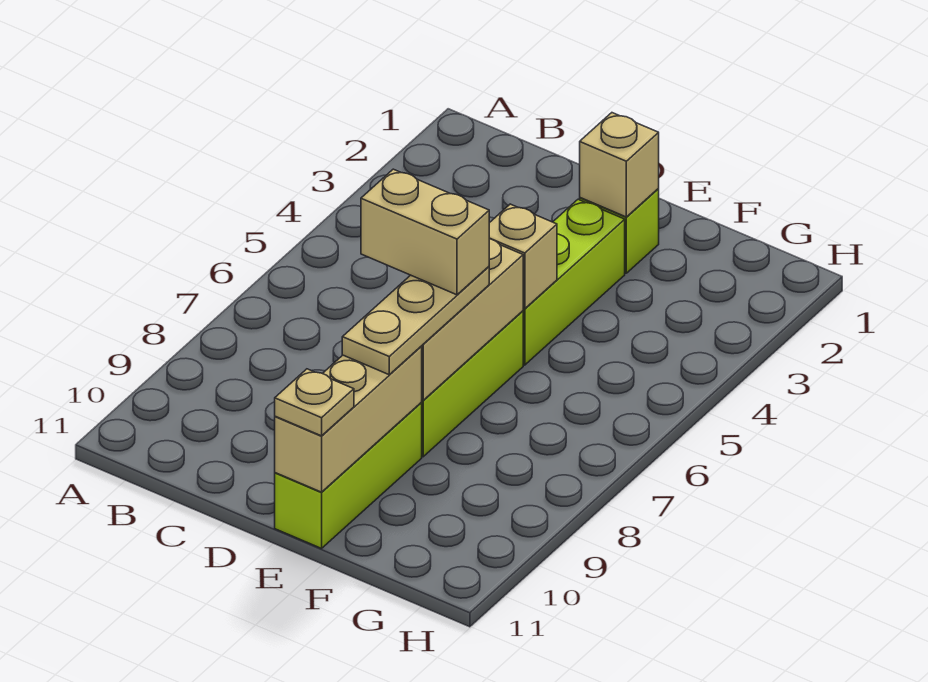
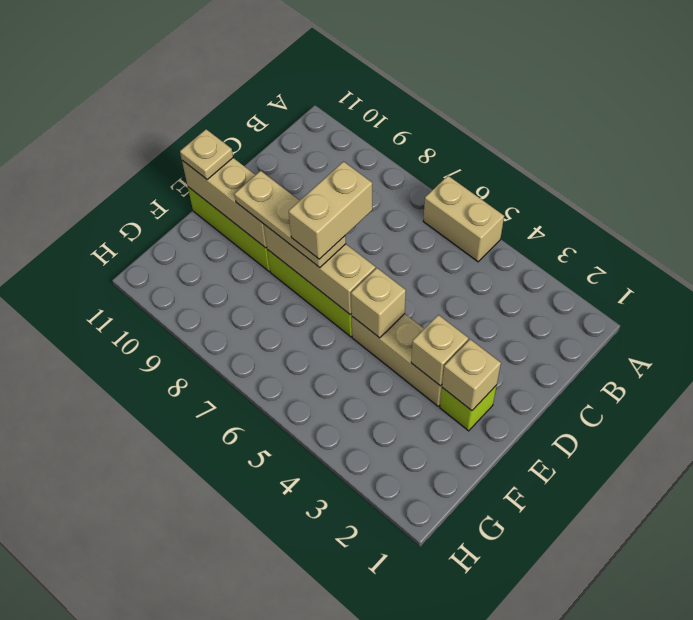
none -> tan brick A5:A6 level 1
lime brick E3:E5 level 1 -> tan brick E3:E5 level 1
none -> tan brick E3 level 2

